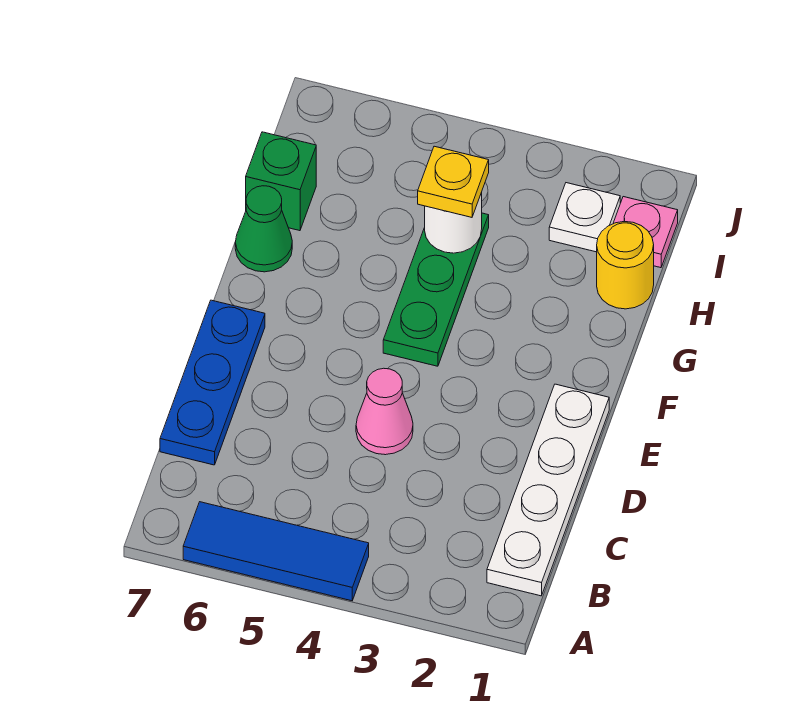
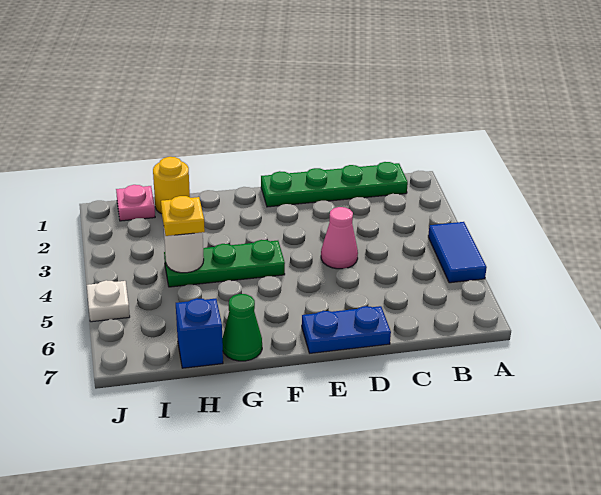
blue tile A4:A6 level 1 -> blue tile A4:A5 level 1
white plate B1:E1 level 1 -> green plate B1:E1 level 1
blue plate C7:E7 level 1 -> blue plate D7:E7 level 1
green brick H7 level 1 -> blue brick H7 level 1
white plate I2 level 1 -> white plate J5 level 1

